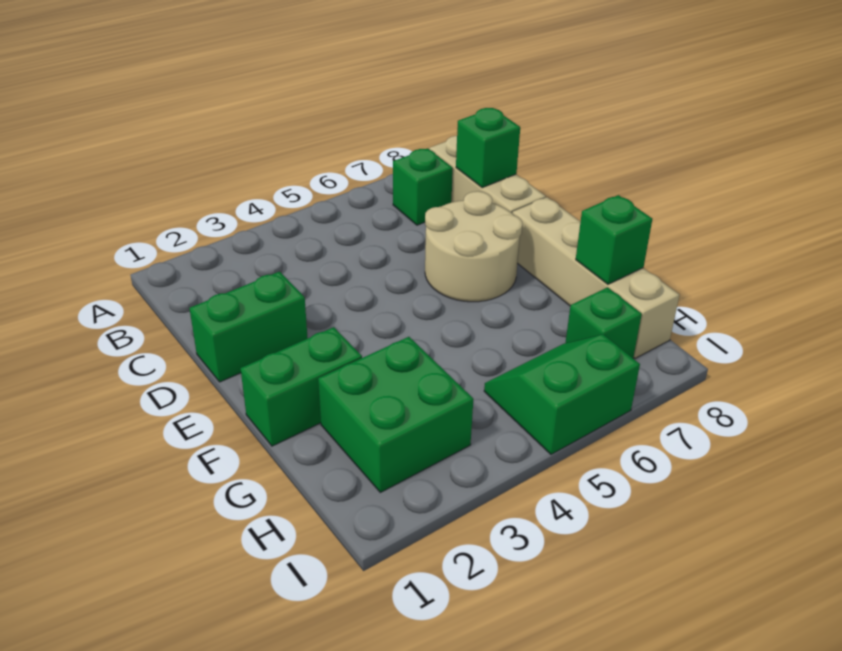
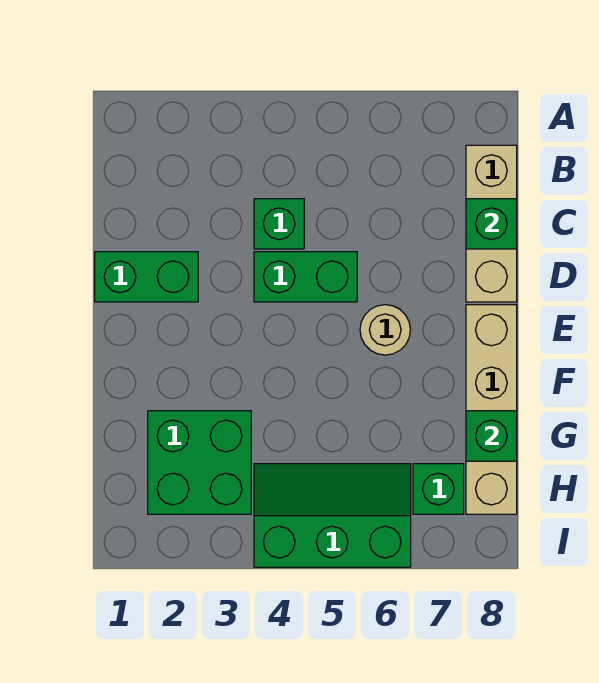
green brick B7 level 1 -> green brick C4 level 1
tan round brick D6:E7 level 1 -> tan round brick E6 level 1
green brick F1:F2 level 1 -> green brick D4:D5 level 1
green slope H5:I6 level 1 top I -> green slope H4:I6 level 1 top I

